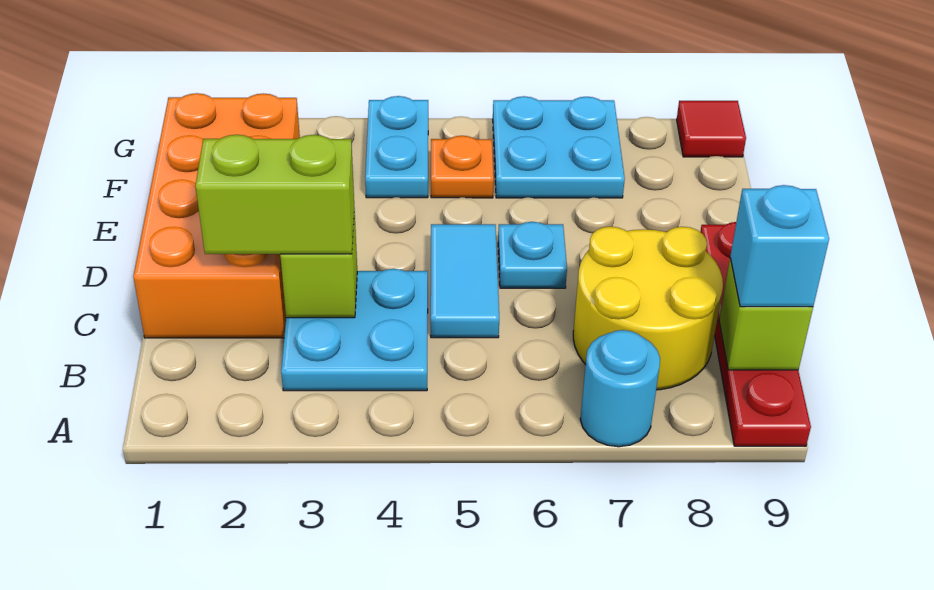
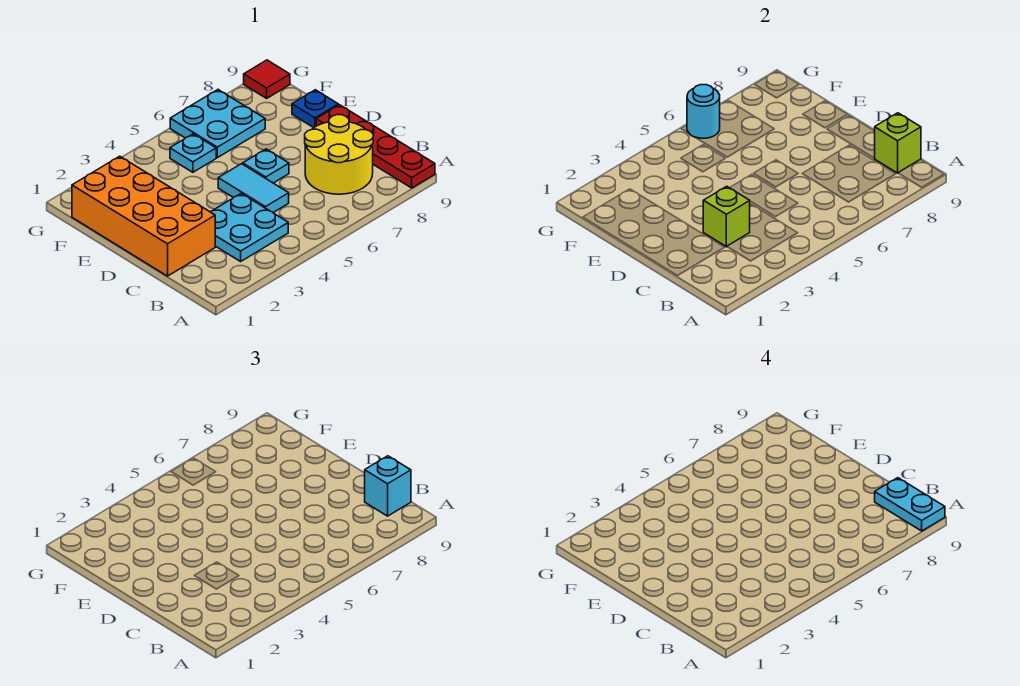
cyan round brick A7 level 1 -> cyan round brick G6 level 2
lime brick C2:C3 level 3 -> none
none -> blue plate E9 level 1
cyan plate F4:G4 level 1 -> cyan plate A9:B9 level 4
orange plate F5 level 1 -> cyan plate F5 level 1

